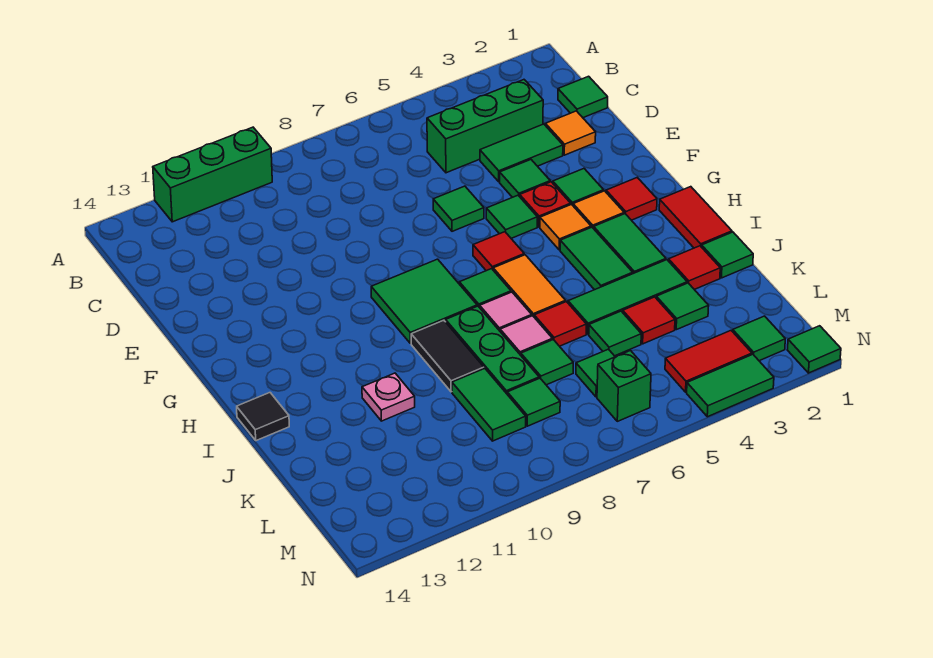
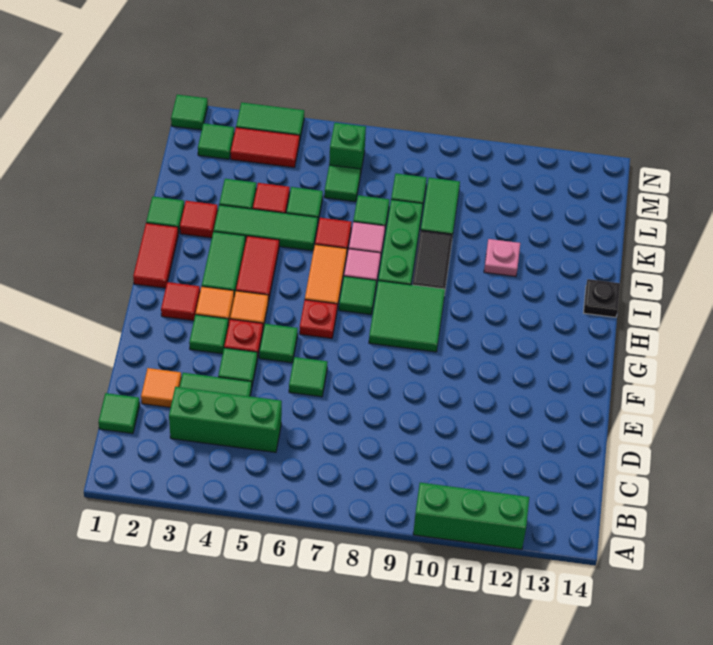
red tile G6 level 1 -> red plate G6 level 1
green tile H4:I4 level 1 -> red tile H4:I4 level 1
black tile I14 level 1 -> black plate I14 level 1

